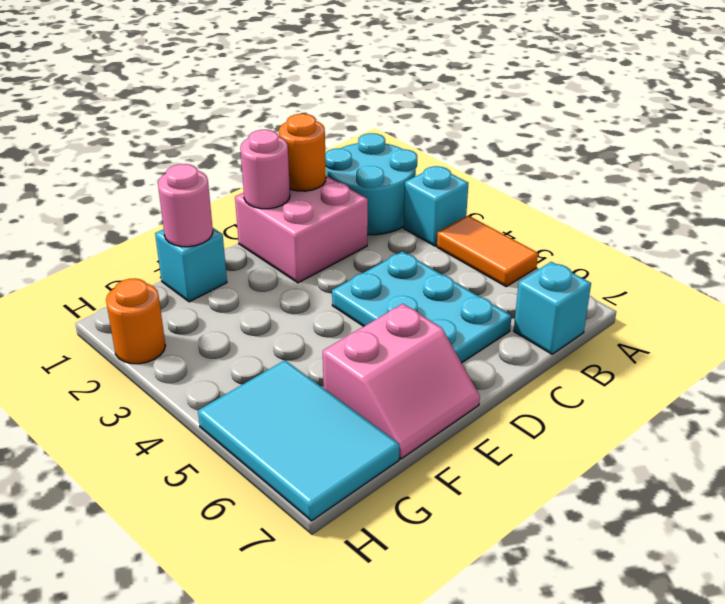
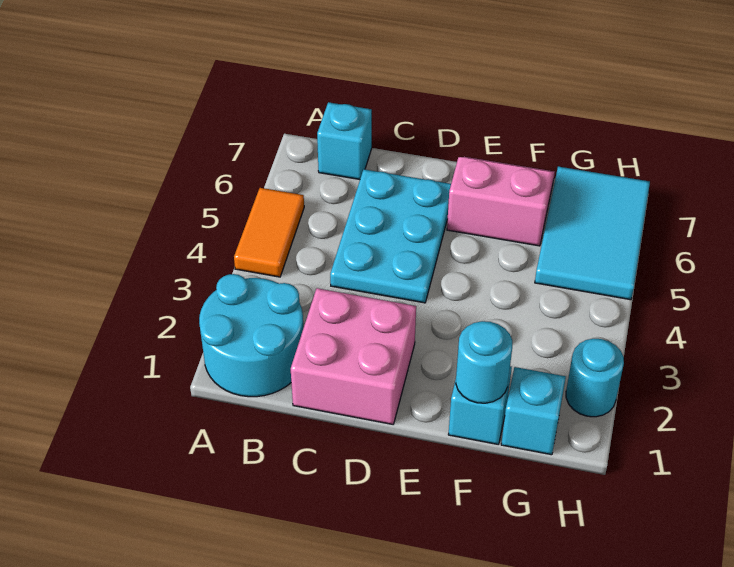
cyan brick A3 level 1 -> cyan brick G1 level 1
orange round brick C1 level 2 -> none
pink round brick D1 level 2 -> none
pink round brick F1 level 2 -> cyan round brick F1 level 2
orange round brick H2 level 1 -> cyan round brick H2 level 1

